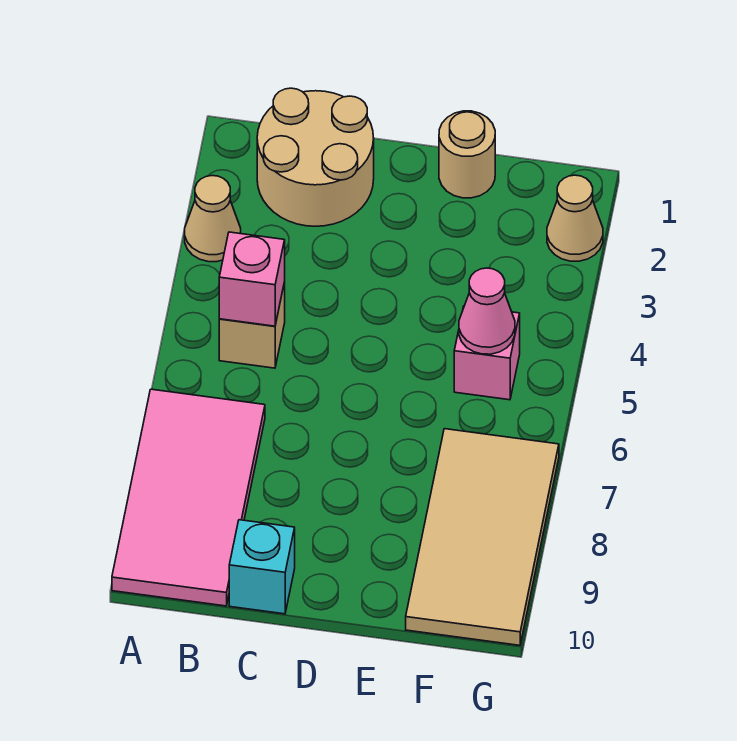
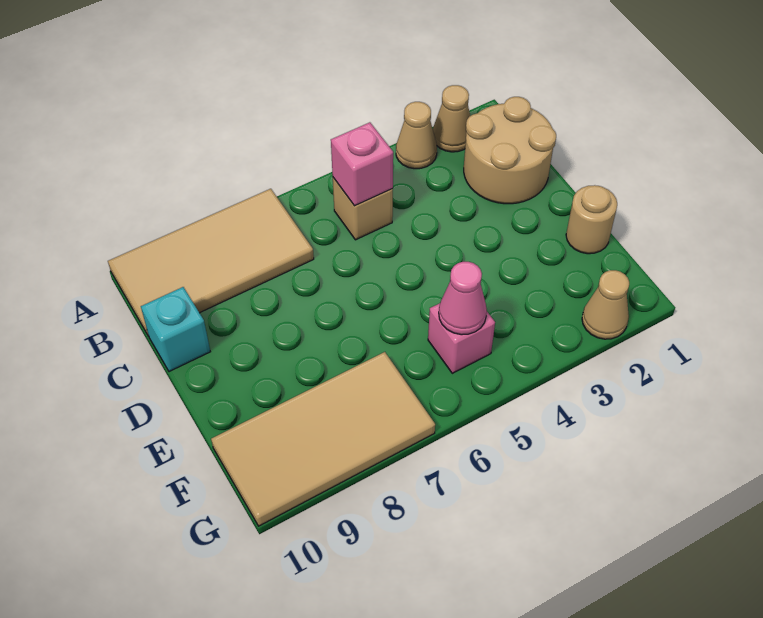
none -> tan cone A2 level 1
pink tile A7:B10 level 1 -> tan tile A7:B10 level 1

